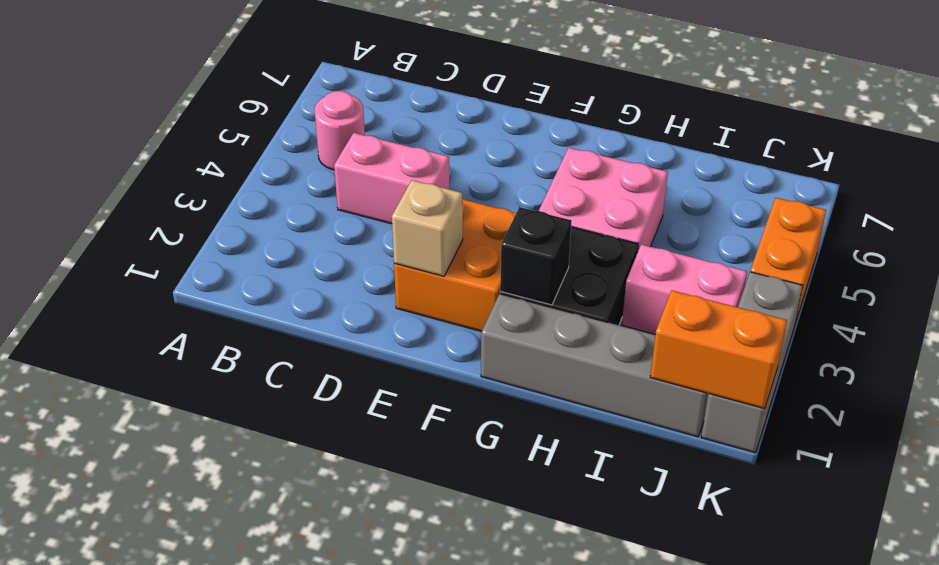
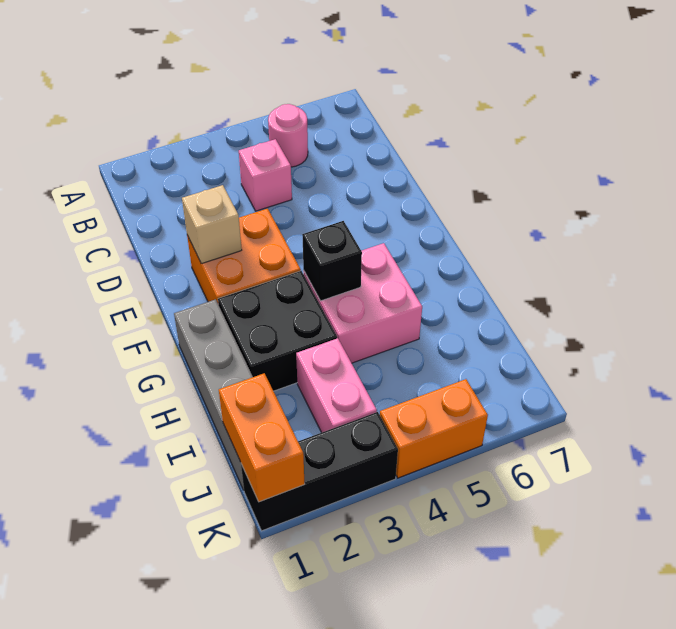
pink brick C4:D4 level 1 -> pink brick C4 level 1
black brick G2 level 2 -> black brick G4 level 2
grey brick K1:K3 level 1 -> black brick K1:K3 level 1

